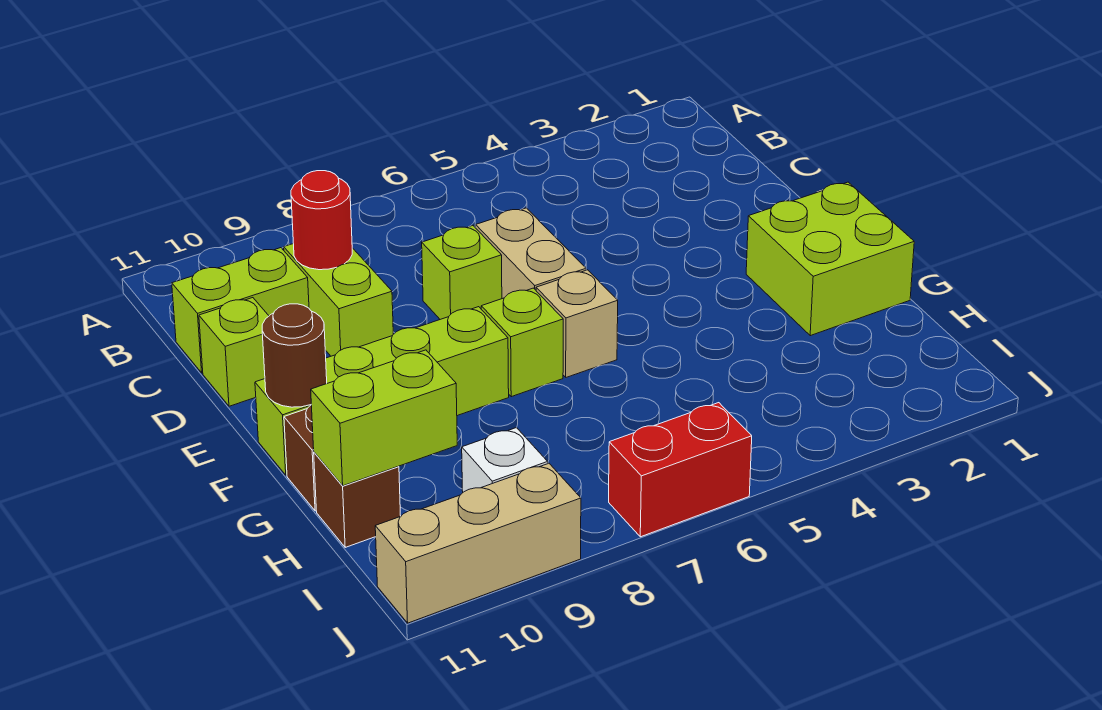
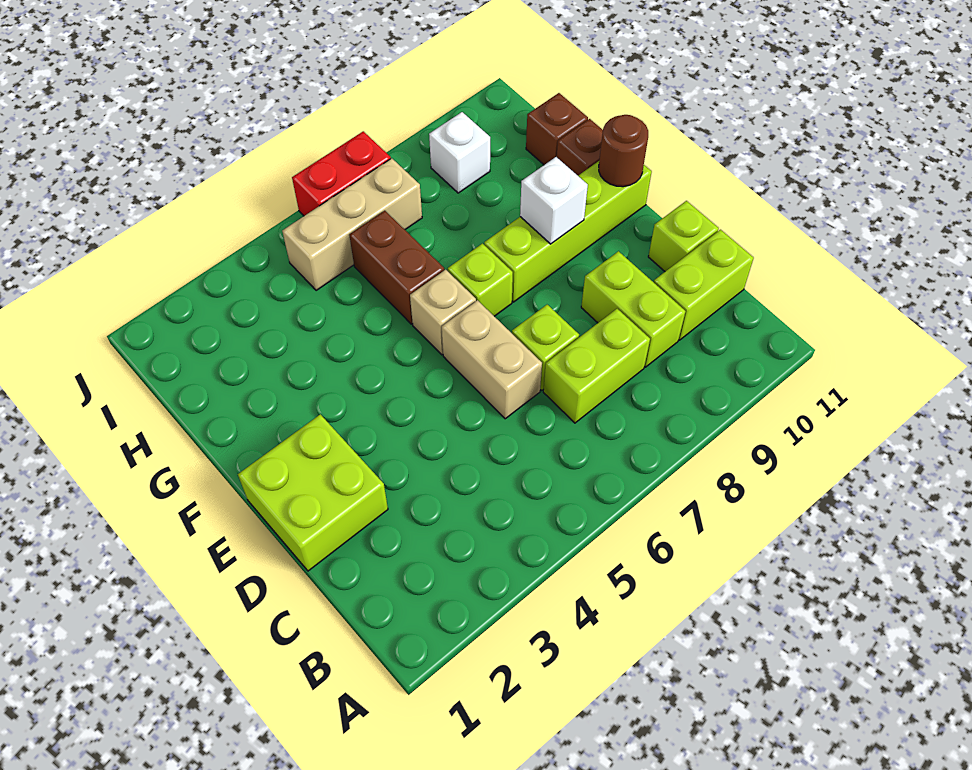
red round brick C9 level 2 -> none
lime brick F1:G2 level 1 -> lime brick D1:E2 level 1
none -> white brick F9 level 2
none -> brown brick G6:H6 level 1
lime brick H10:H11 level 2 -> lime brick C7:C8 level 1
tan brick J9:J11 level 1 -> tan brick I5:I7 level 1

